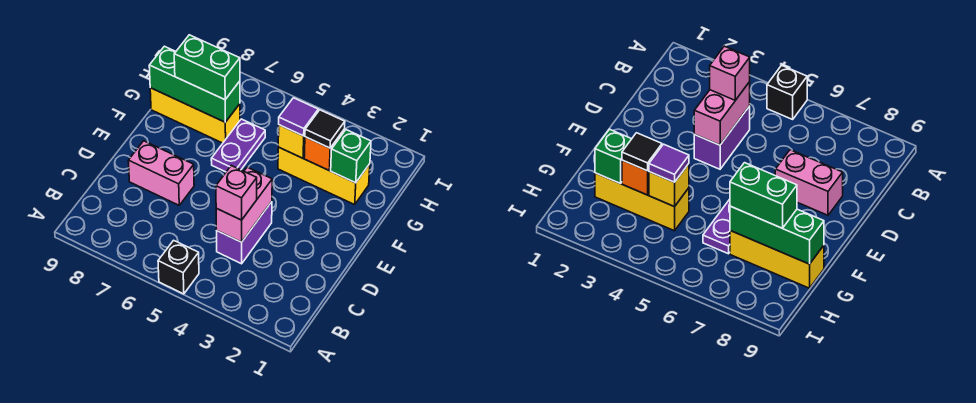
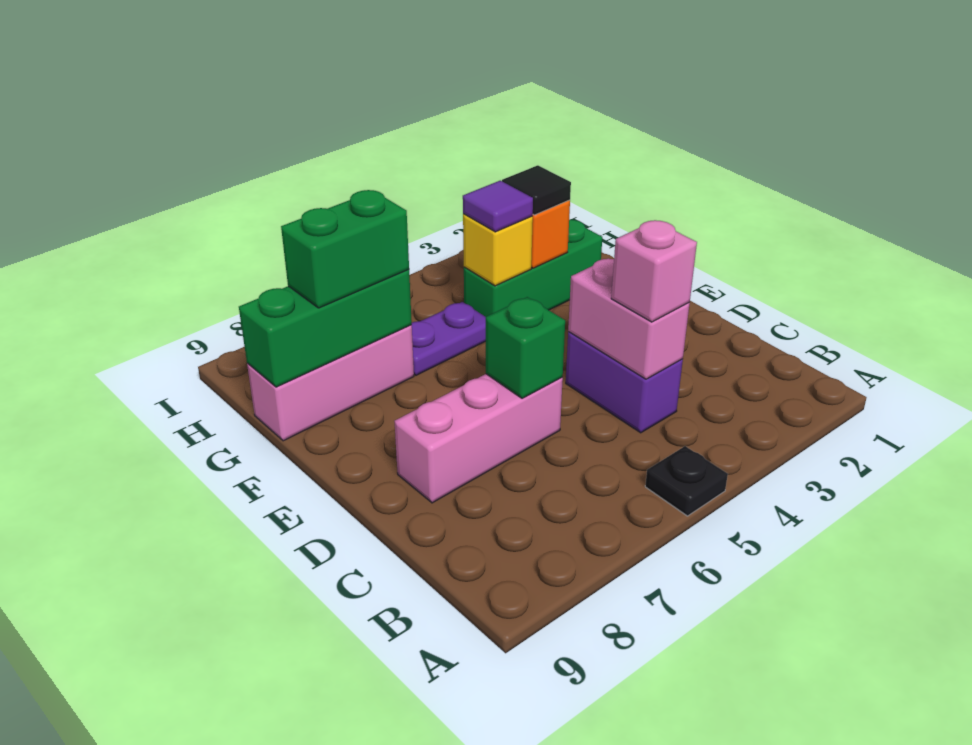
black brick A5 level 1 -> black plate A5 level 1
pink brick D7:D8 level 1 -> pink brick D6:D8 level 1
purple plate F6:G6 level 1 -> purple plate G5:G6 level 1
yellow brick G2:G4 level 1 -> green brick G2:G4 level 1
green brick G2 level 2 -> green brick D6 level 2
yellow brick G7:G9 level 1 -> pink brick G7:G9 level 1

